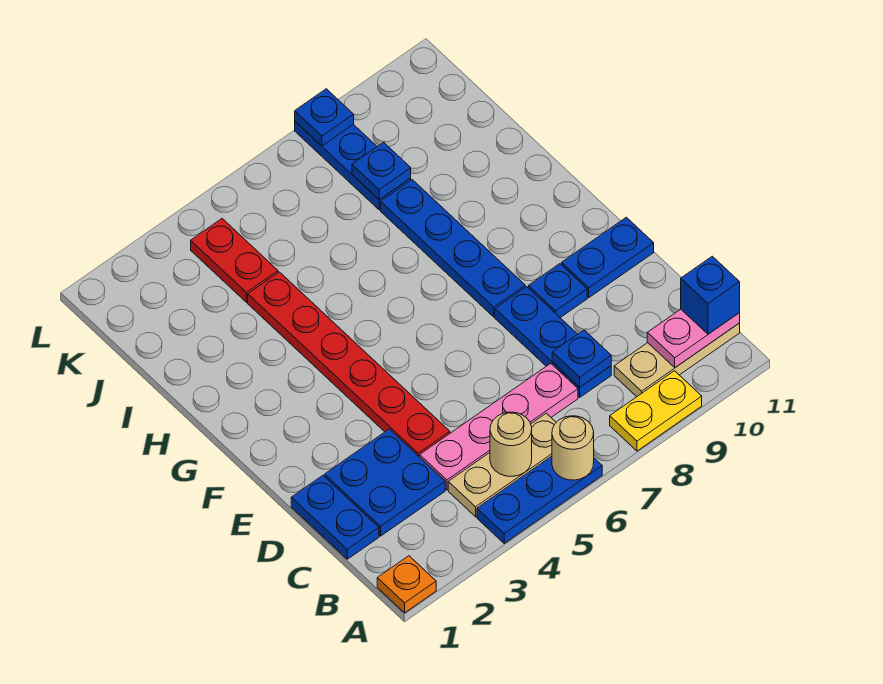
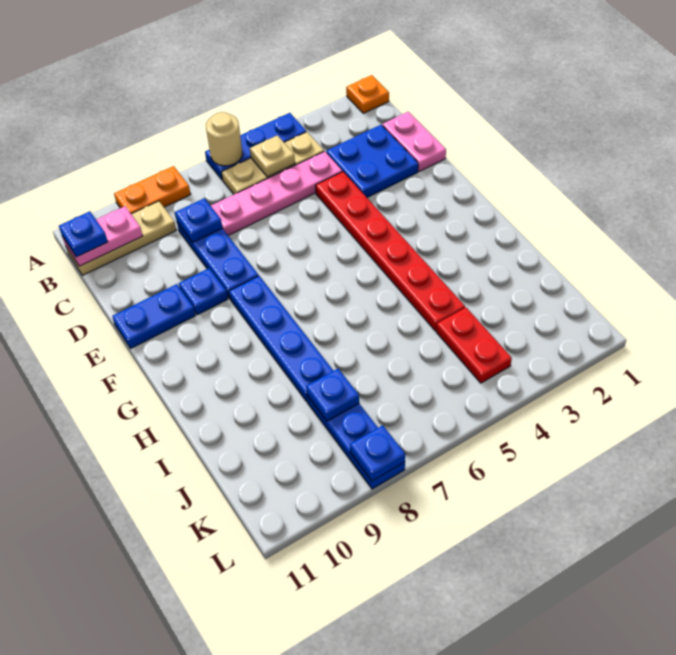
yellow plate A8:A9 level 1 -> orange plate A8:A9 level 1
tan round brick B5 level 2 -> tan plate B5 level 2
blue brick B11 level 3 -> blue plate B11 level 3
blue plate C1:D1 level 1 -> pink plate C1:D1 level 1

